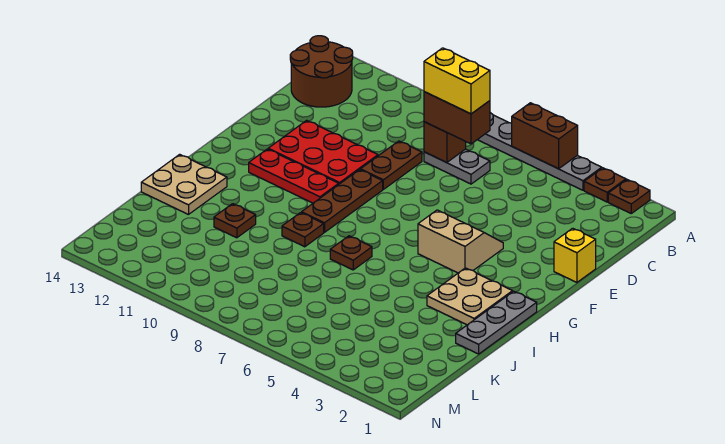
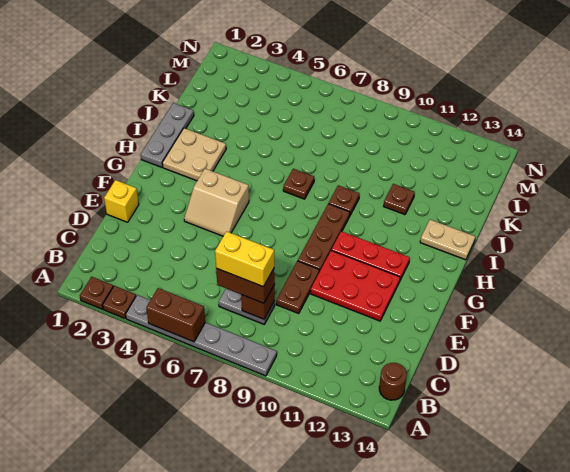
brown round brick B13:C14 level 1 -> brown round brick B14 level 1
tan plate I13:J14 level 1 -> tan plate I13:I14 level 1

